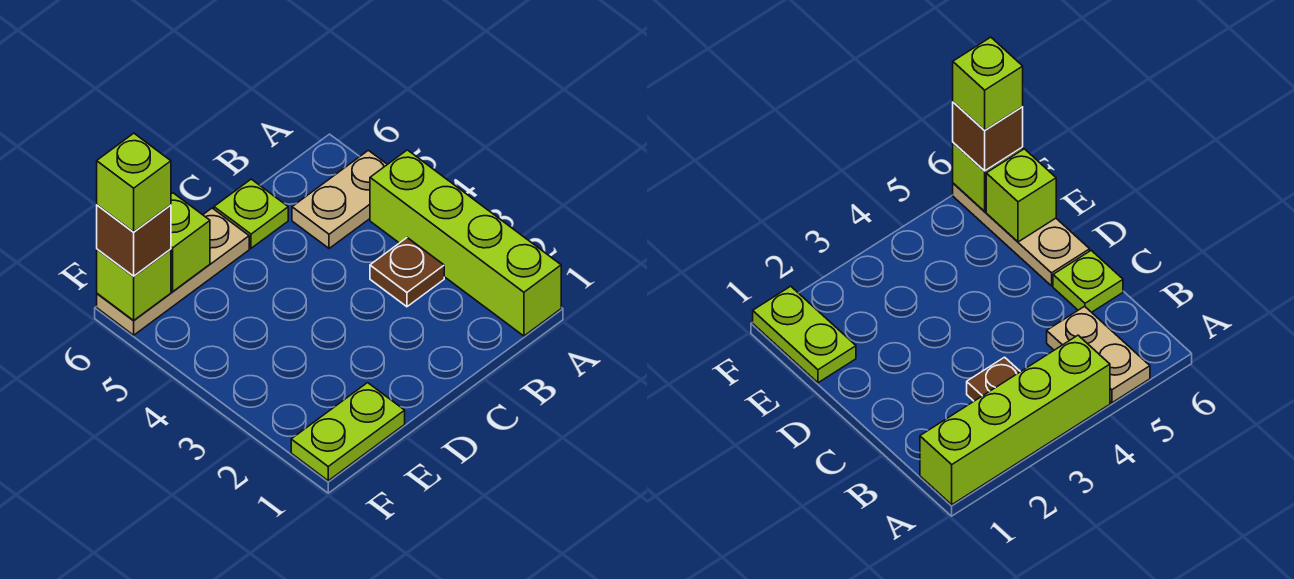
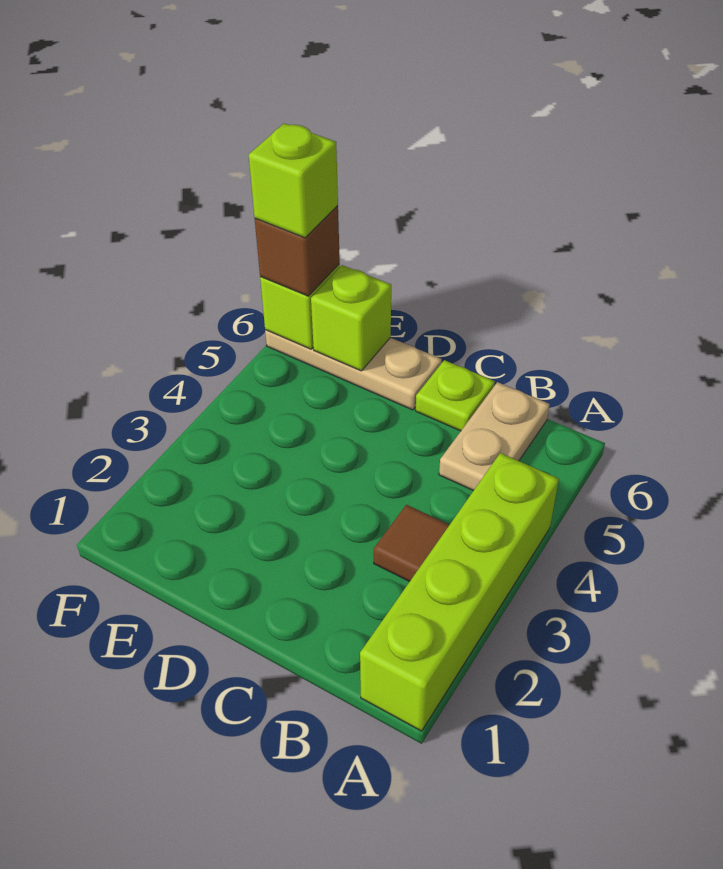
tan plate A5:B5 level 1 -> tan plate B5:B6 level 1
brown plate B3 level 1 -> brown tile B3 level 1
lime plate E1:F1 level 1 -> none

